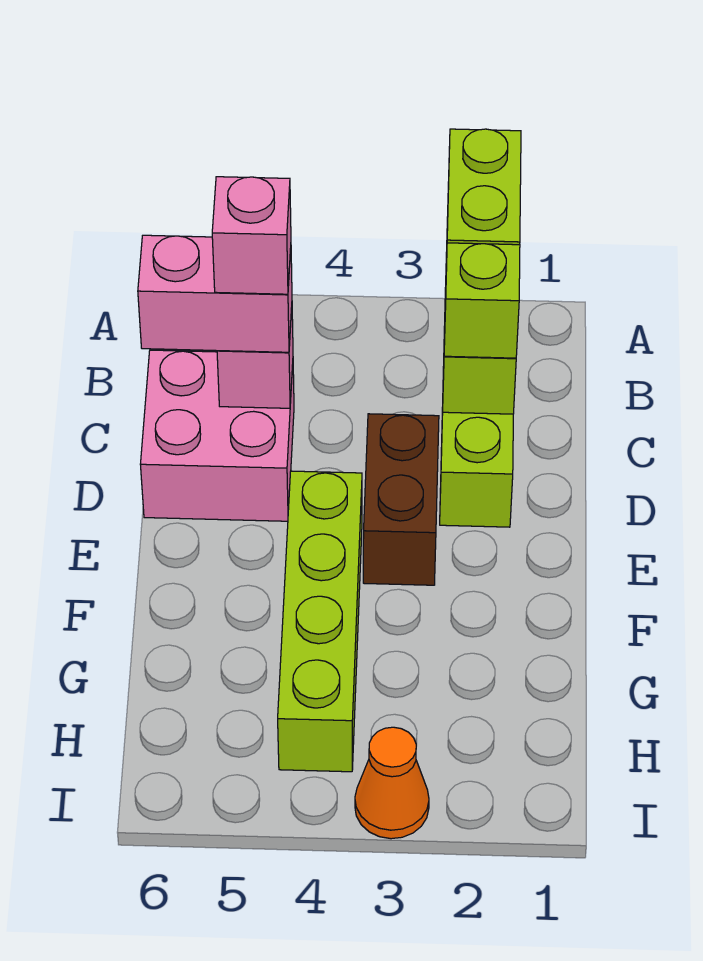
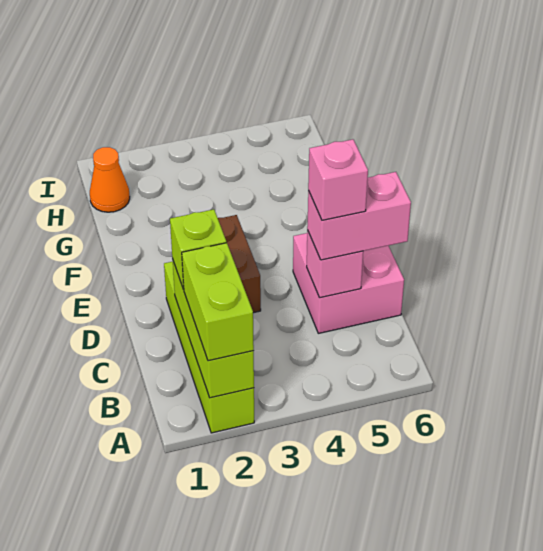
lime brick E4:H4 level 1 -> none
orange cone I3 level 1 -> orange cone H1 level 1

